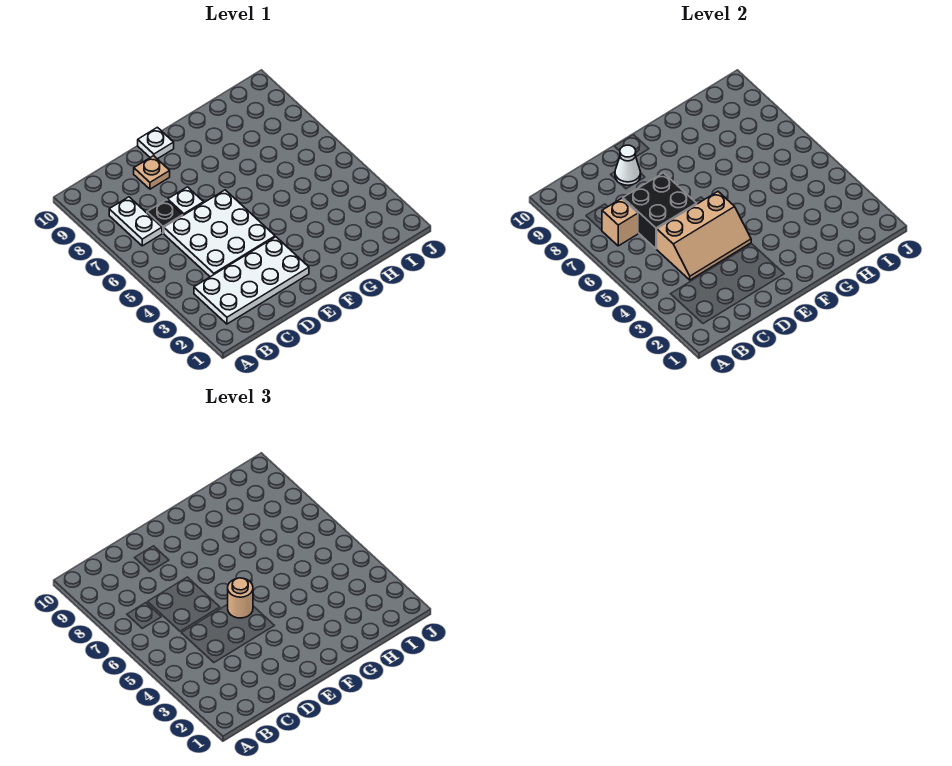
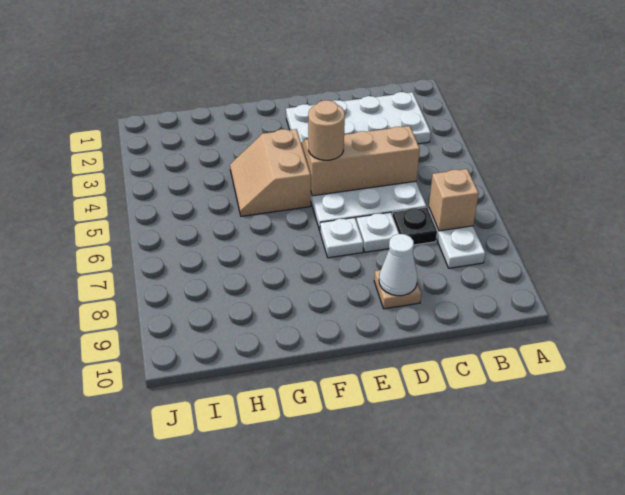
black brick C6:D7 level 2 -> none
white plate E10 level 1 -> white plate E7 level 1
none -> tan slope F4:G5 level 1 top F

